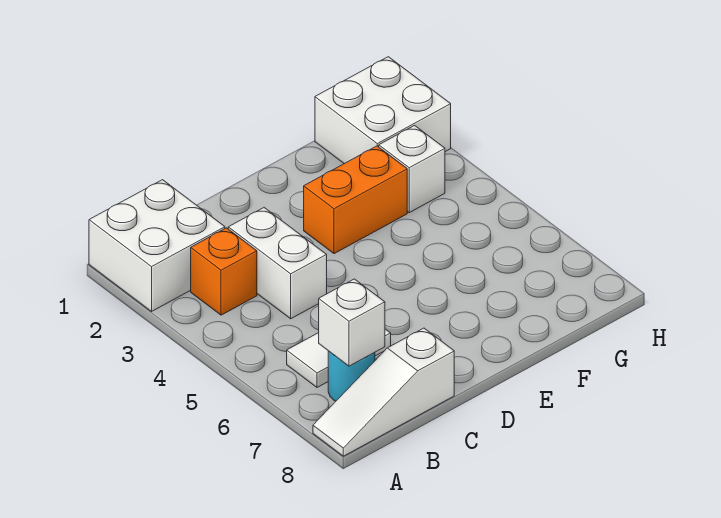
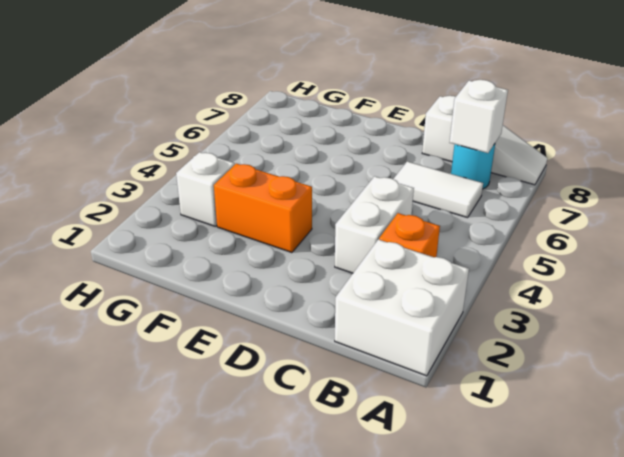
white brick G1:H2 level 1 -> none

